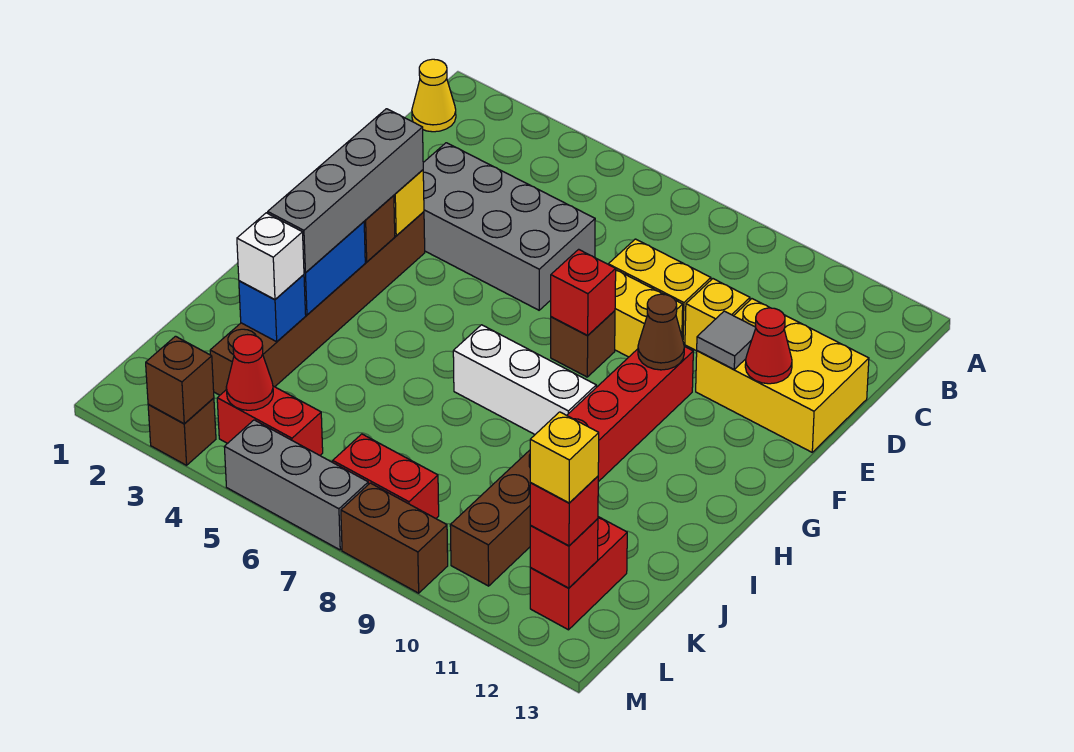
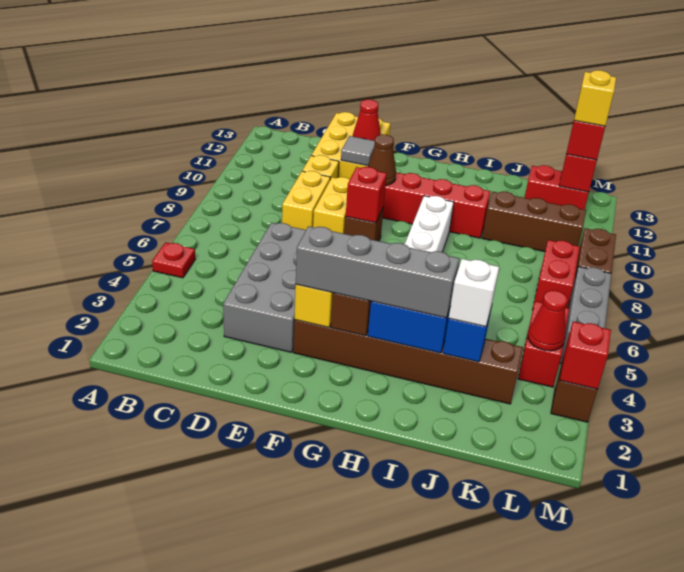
none -> red plate A5 level 1
yellow cone B1 level 1 -> none
brown brick M3 level 2 -> red brick M3 level 2

